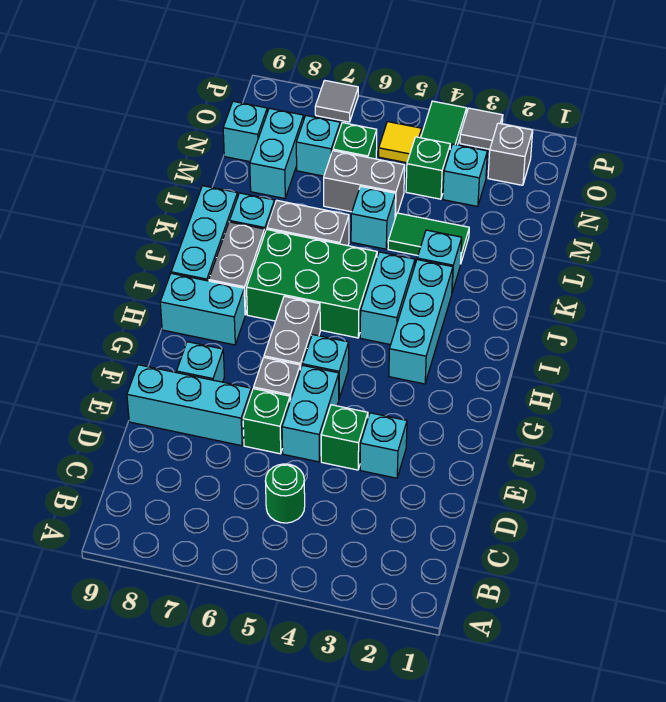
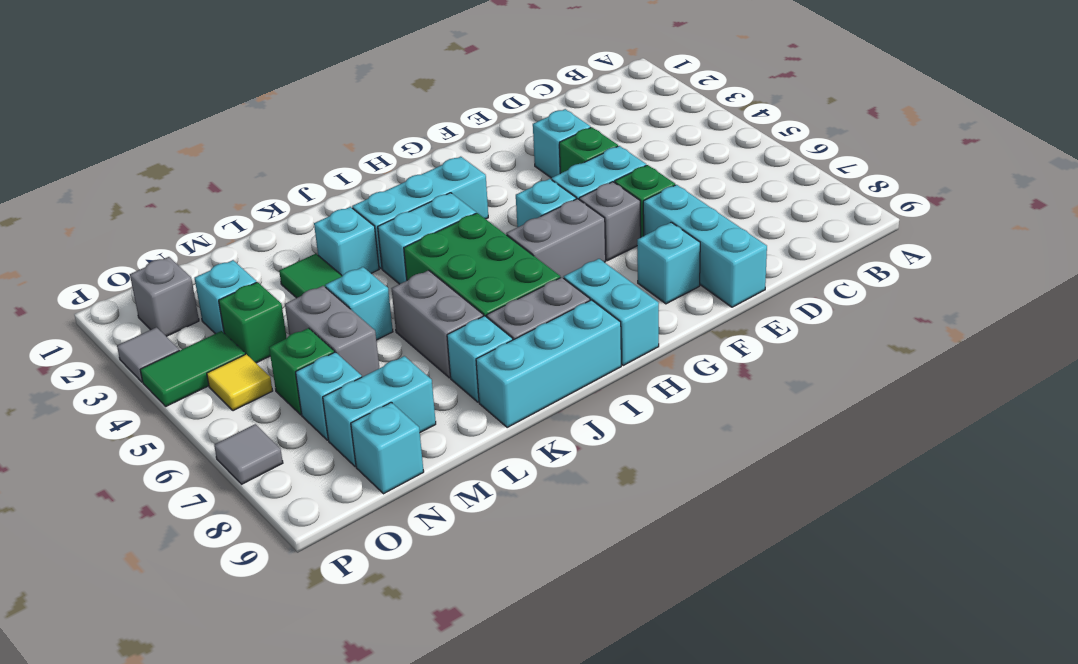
green round brick C5 level 1 -> none

